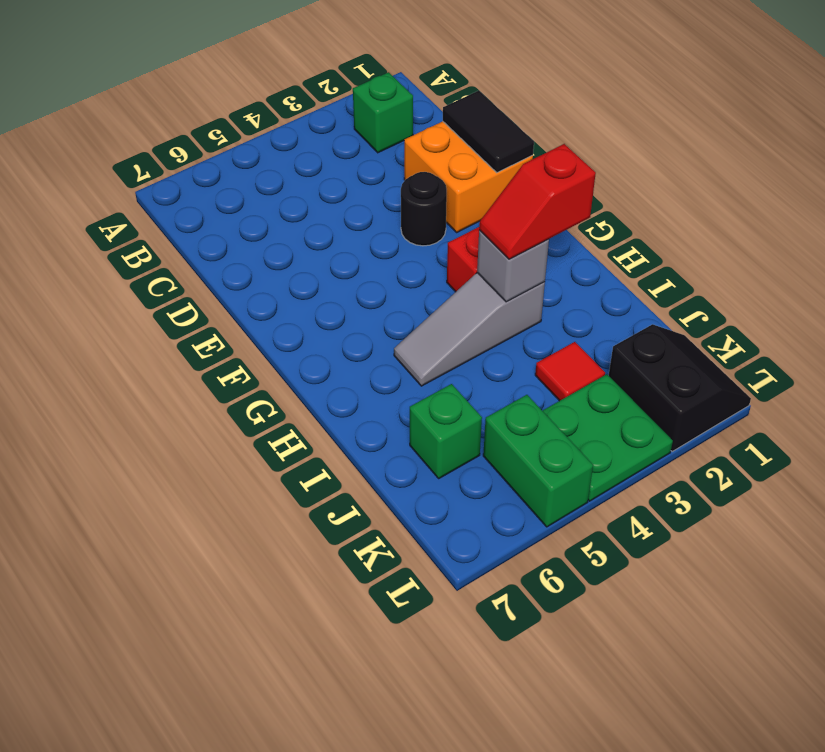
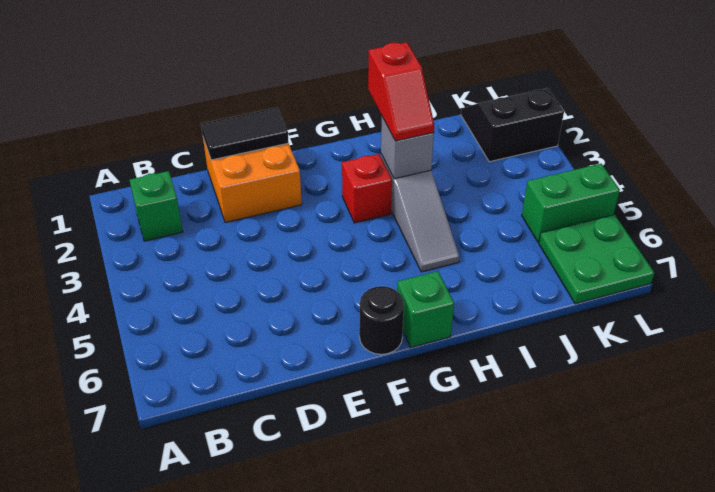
black round brick E3 level 1 -> black round brick F7 level 1
red tile J3 level 1 -> none
green brick J6 level 1 -> green brick G7 level 1
green plate K3:L4 level 1 -> green plate K6:L7 level 1

